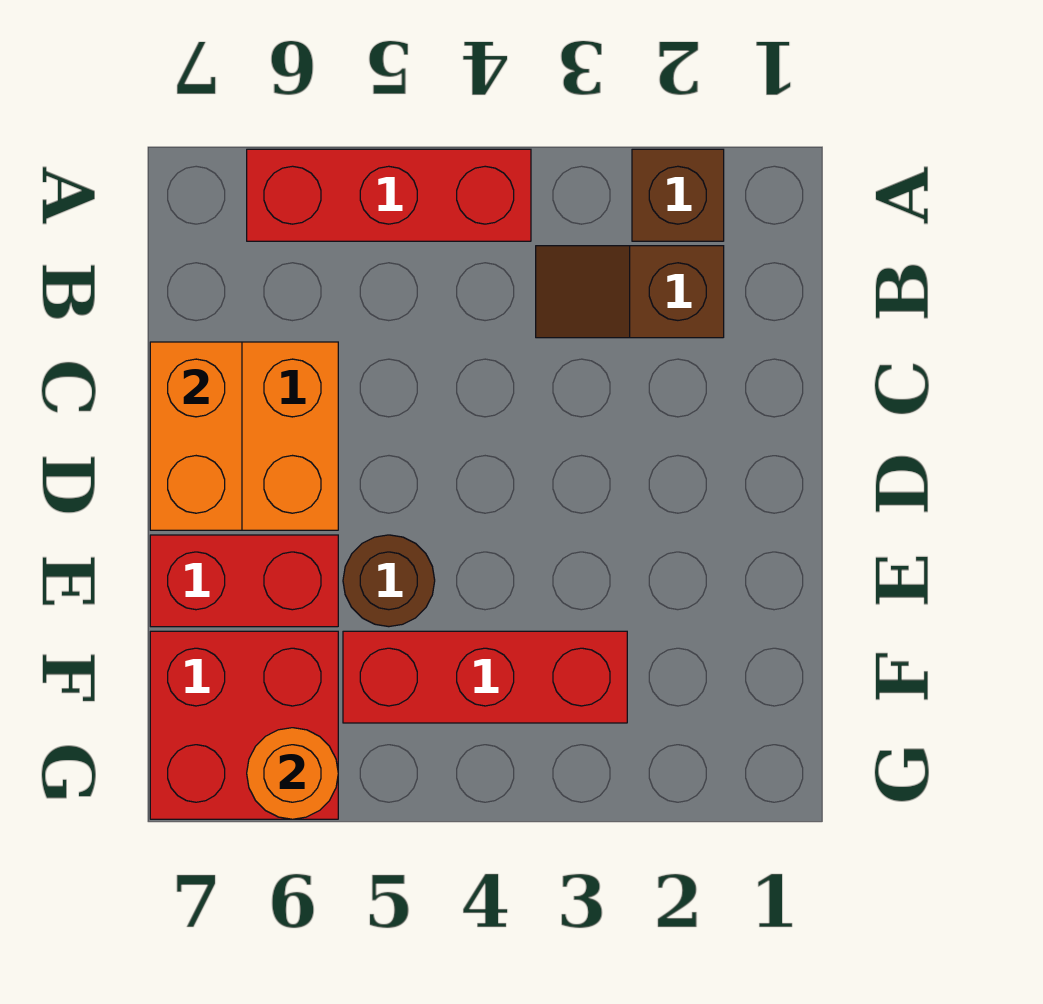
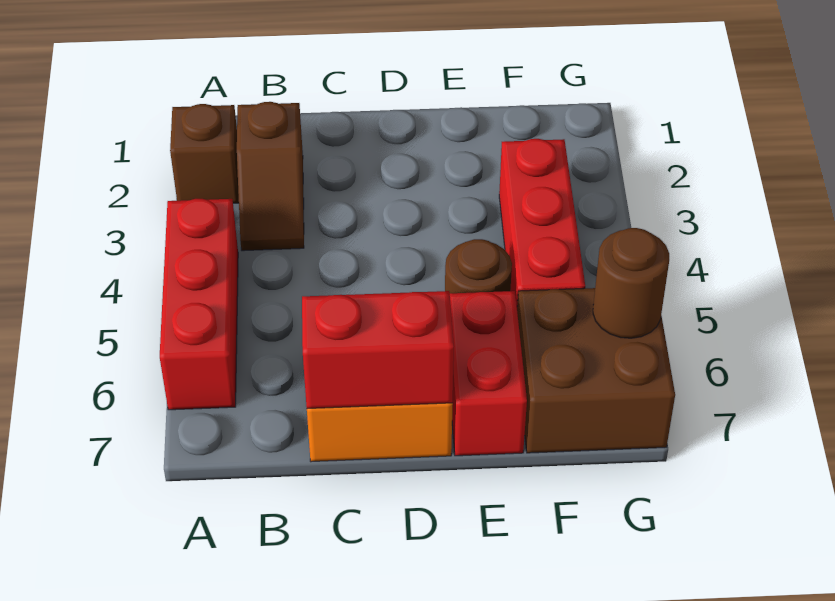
orange brick C7:D7 level 2 -> red brick C7:D7 level 2
red brick F6:G7 level 1 -> brown brick F6:G7 level 1
orange round brick G6 level 2 -> brown round brick G6 level 2

